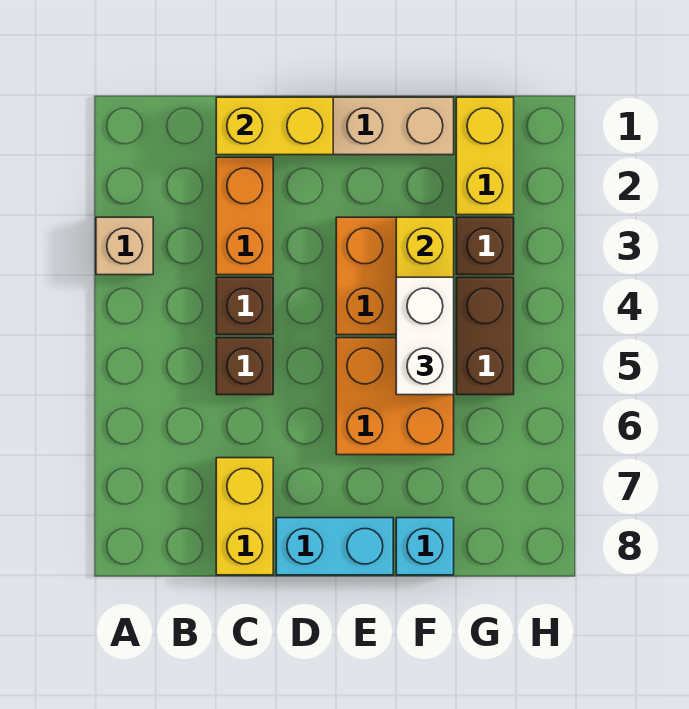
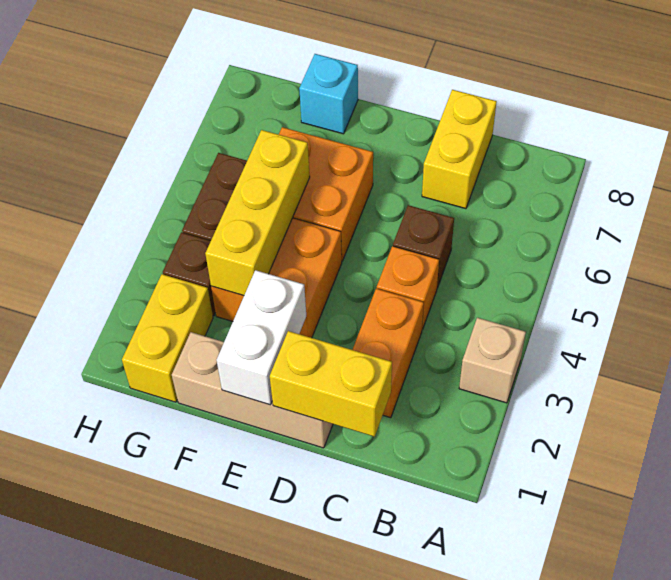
brown brick C4 level 1 -> orange brick C4 level 1
cyan brick D8:E8 level 1 -> none
white brick F4:F5 level 3 -> white brick E1:E2 level 2

